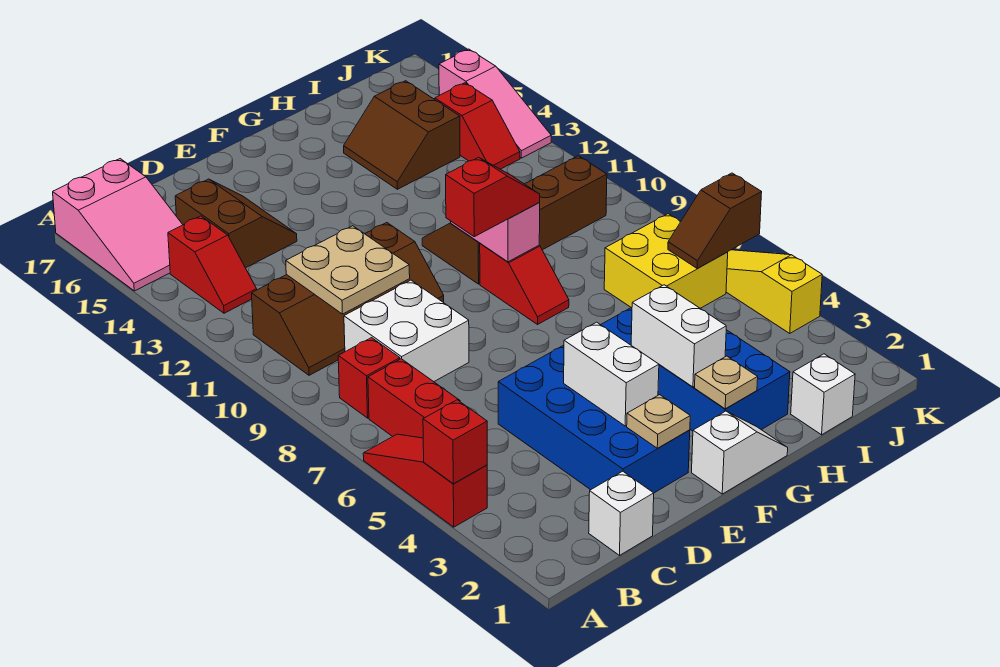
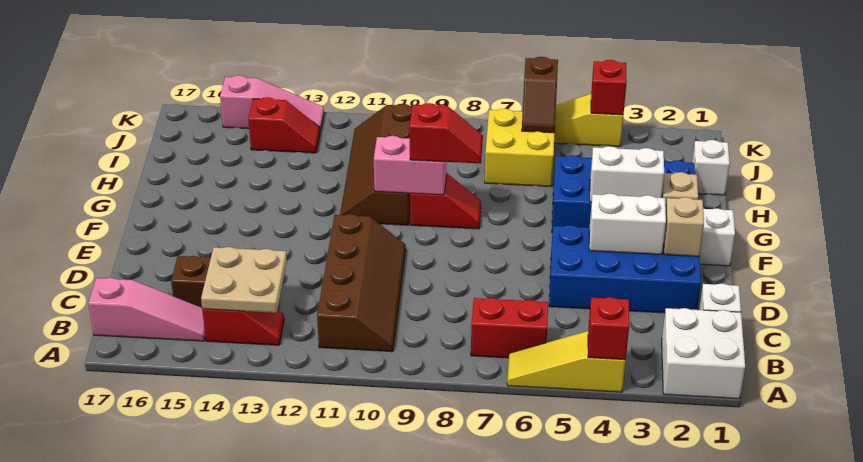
red slope A4:A6 level 1 top 4 -> yellow slope A4:A6 level 1 top 4
pink slope A15:B17 level 1 top 17 -> pink slope B15:B17 level 1 top 17
red brick B8 level 1 -> red brick K4 level 2
white brick C8:D9 level 1 -> white brick A1:B2 level 1
tan plate C10:D11 level 2 -> tan plate B13:C14 level 2
tan plate E2 level 2 -> tan brick E2 level 2
red slope F9:G9 level 3 top F -> red slope G8:G9 level 3 top 9
brown slope H14:I15 level 1 top I -> none

